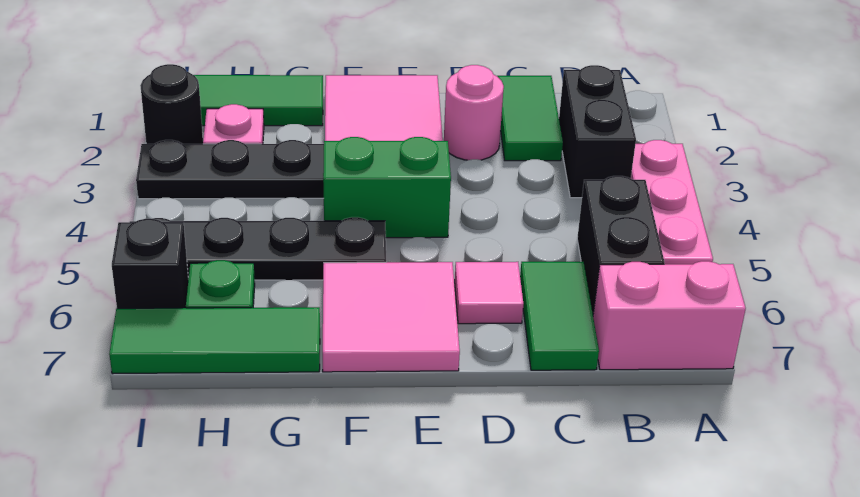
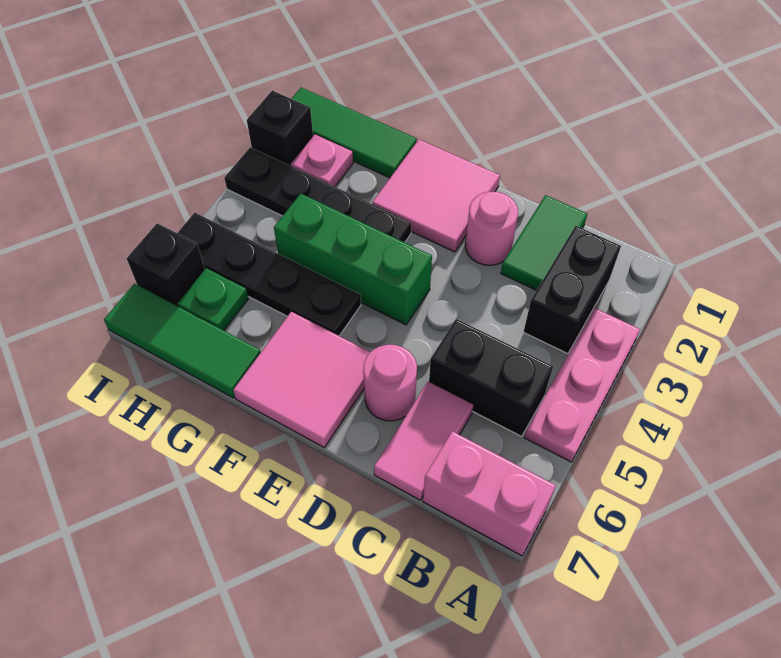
black brick B5:B6 level 1 -> black brick B5:C5 level 1
green tile C6:C7 level 1 -> pink tile C6:C7 level 1
pink tile D6 level 1 -> pink round brick D6 level 1
green brick E4:F4 level 1 -> green brick E4:G4 level 1
black round brick I2 level 1 -> black brick I2 level 1

